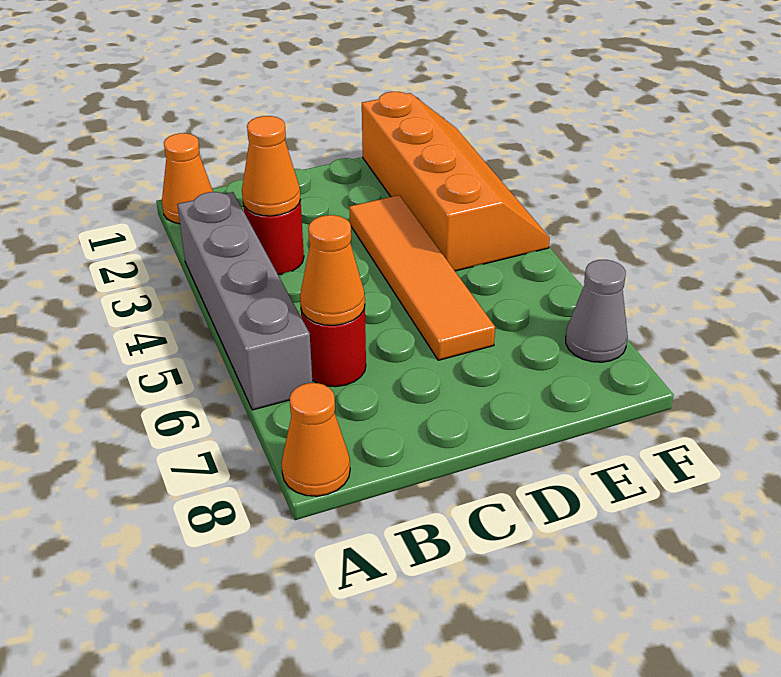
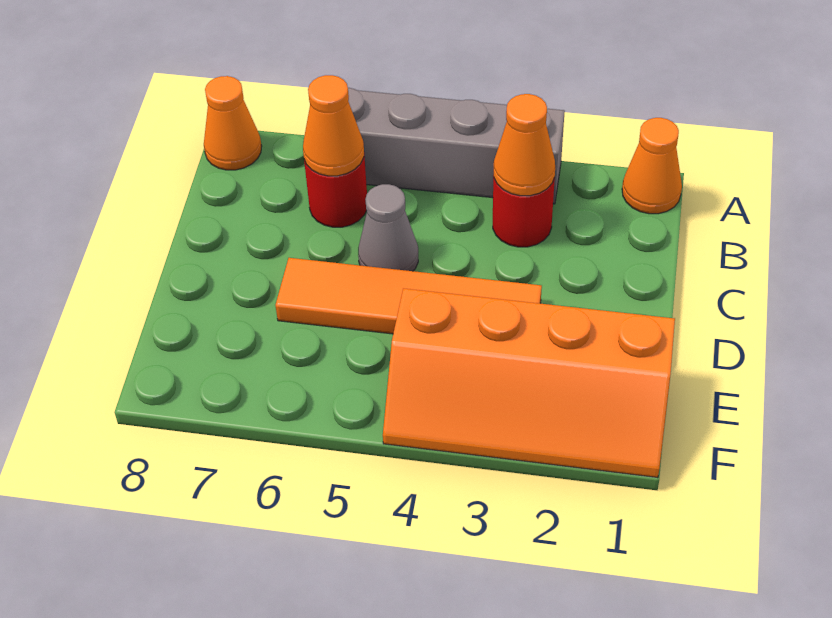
grey cone F7 level 1 -> grey cone C5 level 1

